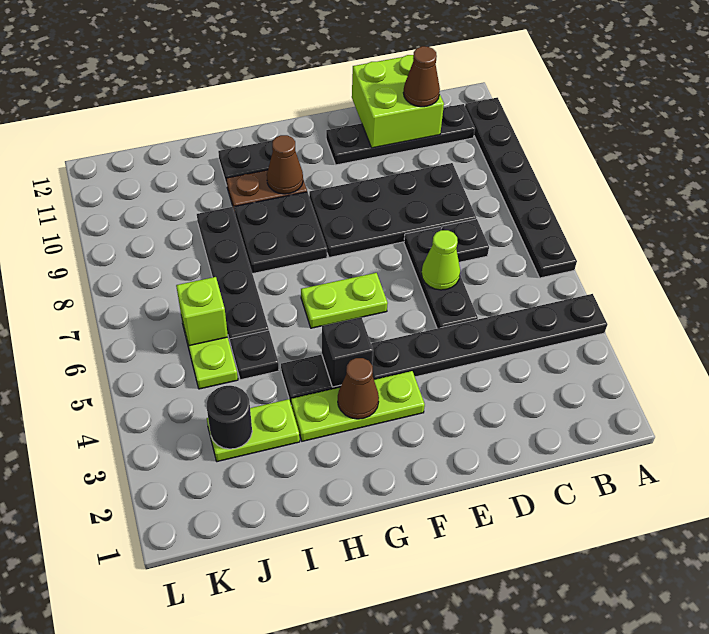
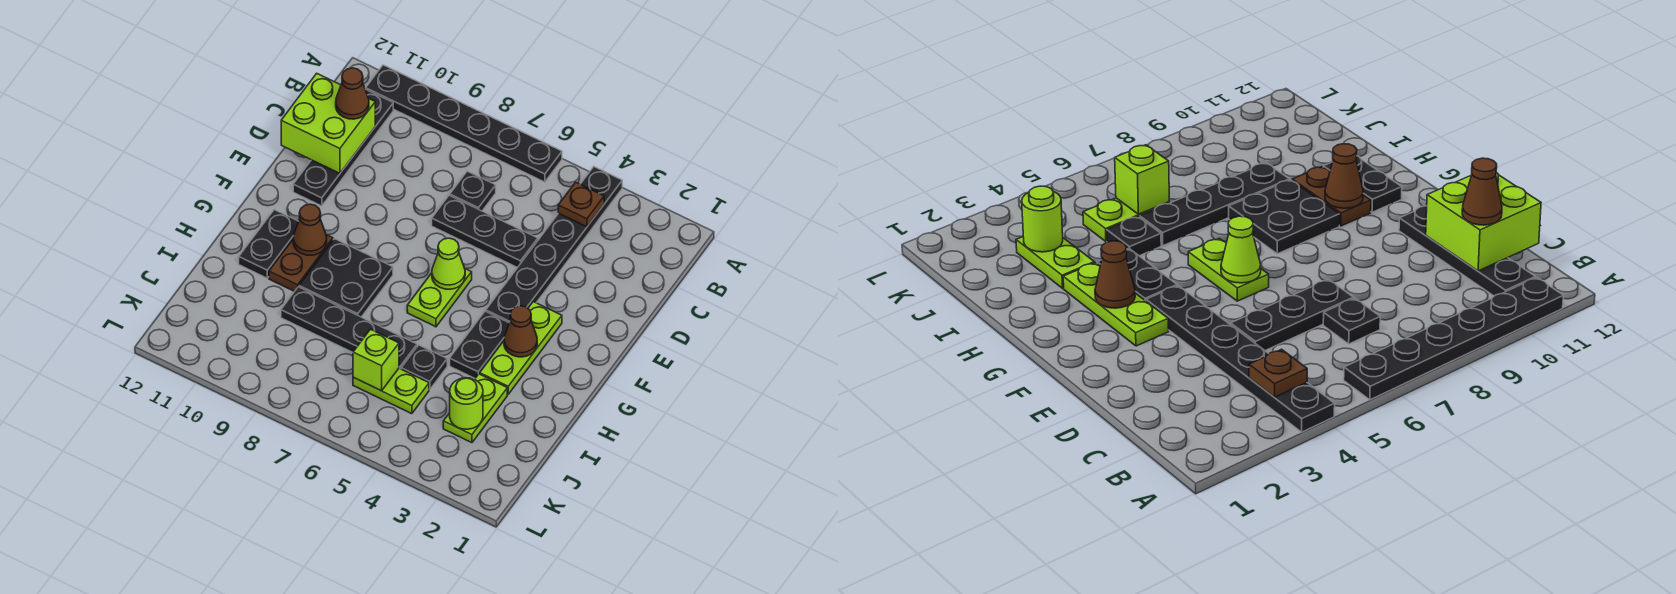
none -> brown plate B4 level 2
black plate C8:F9 level 1 -> none
lime cone D6 level 2 -> lime cone F6 level 2
black brick G4 level 2 -> none
black round brick J3 level 2 -> lime round brick J3 level 2

